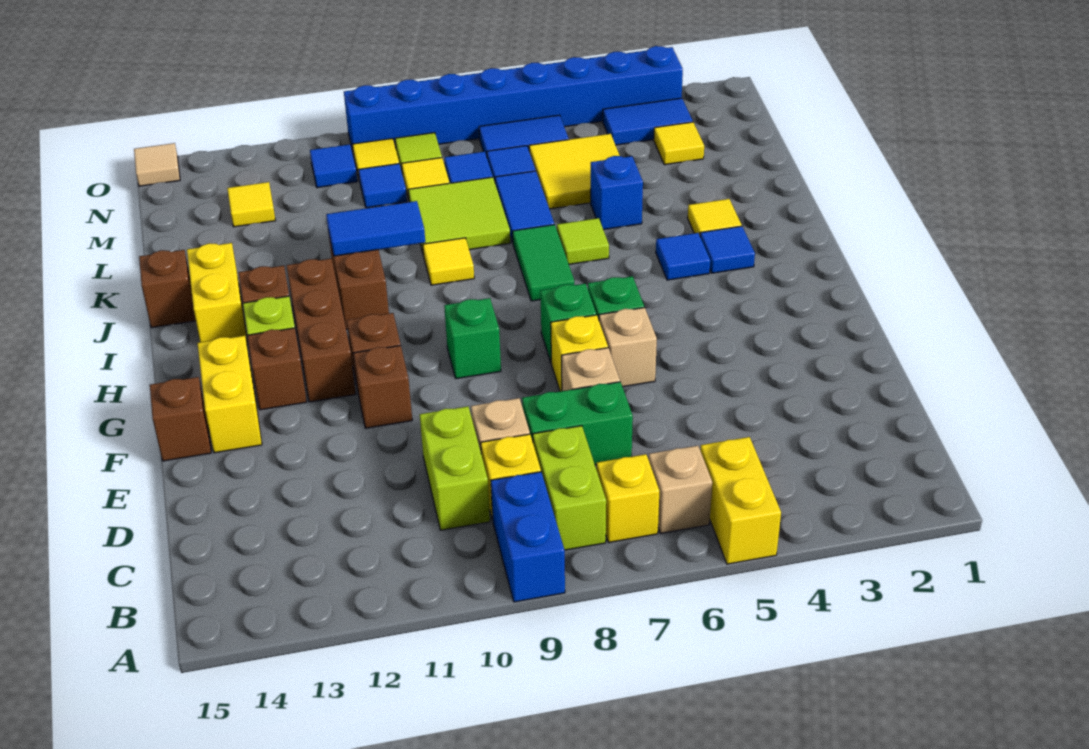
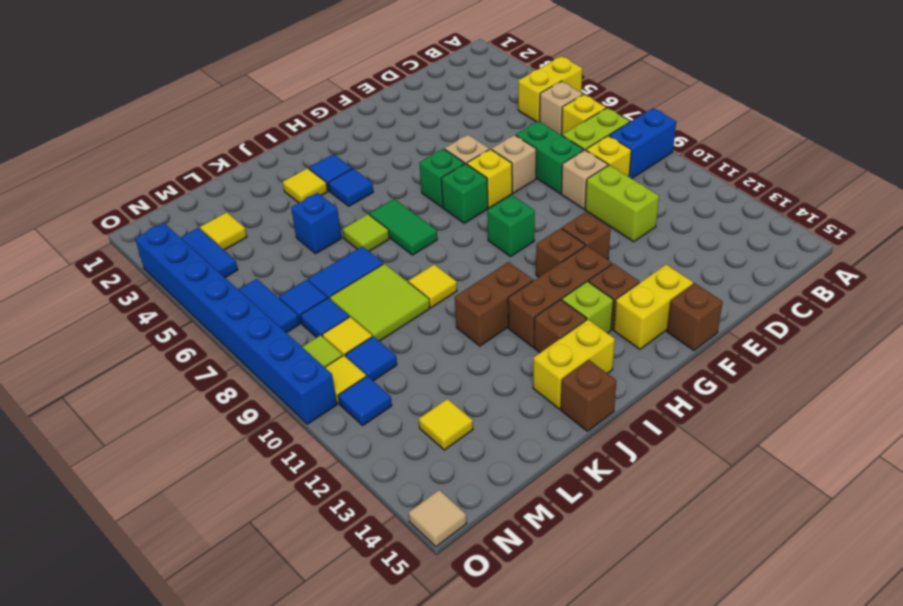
lime brick C10:D10 level 1 -> lime brick D10:D11 level 1
green tile I7:J7 level 1 -> green tile I6:I7 level 1
blue tile J10:J11 level 2 -> none
yellow tile L5:M6 level 1 -> none

